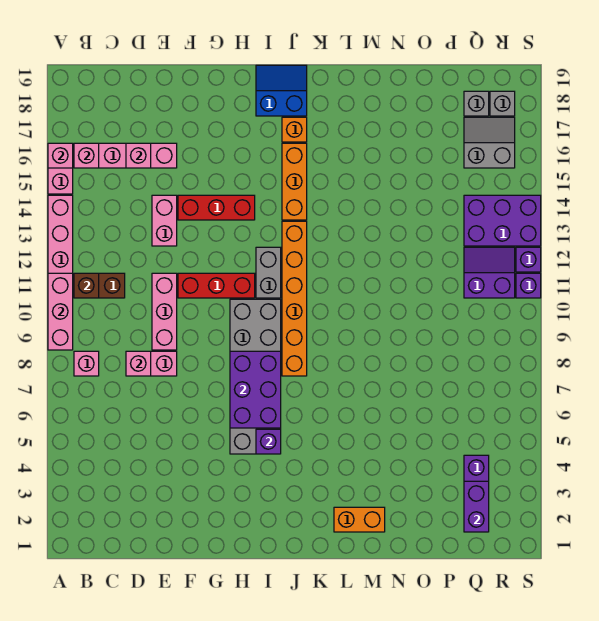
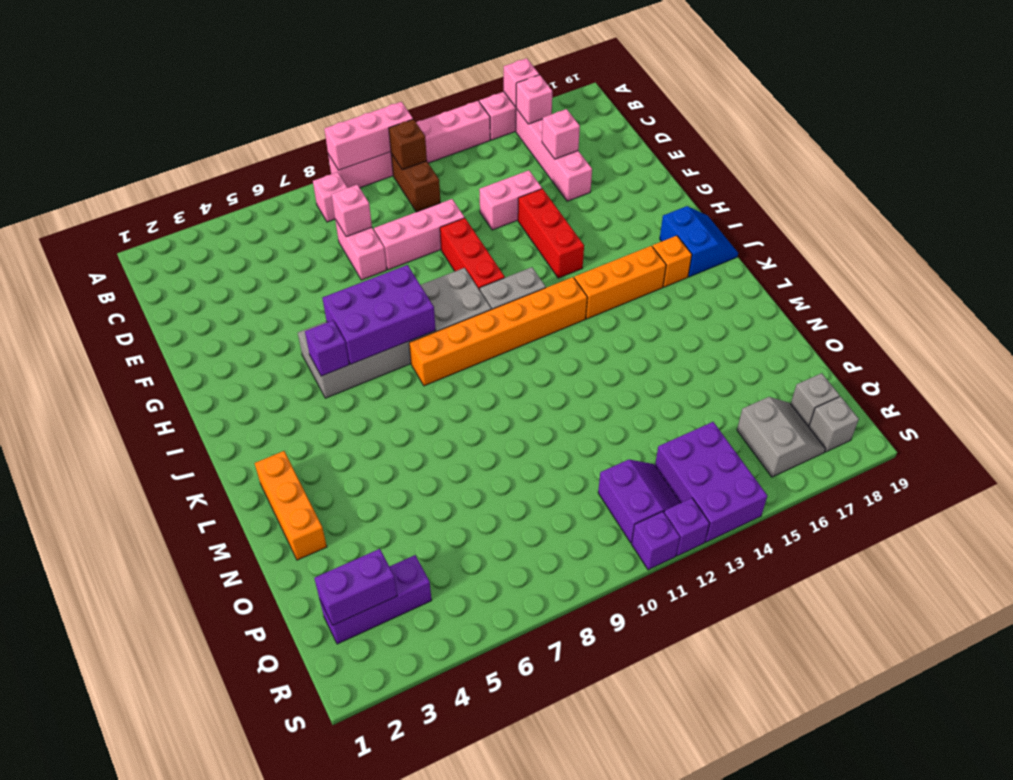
orange brick L2:M2 level 1 -> orange brick L2:N2 level 1

